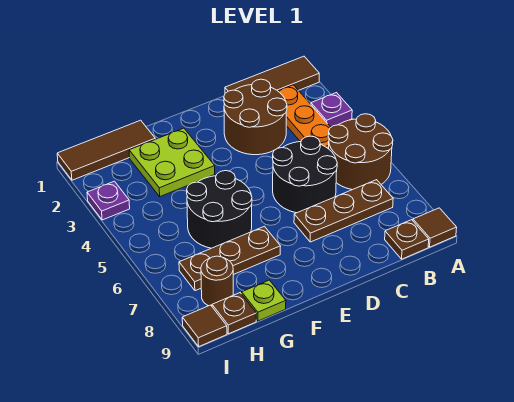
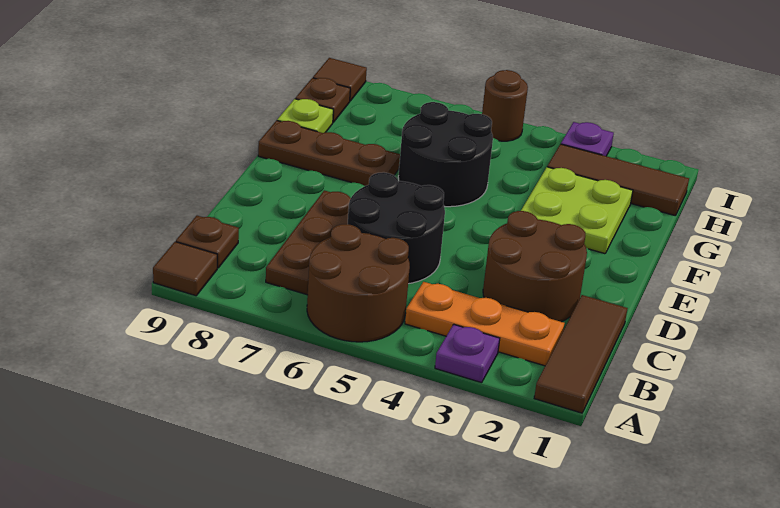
brown plate F7:H7 level 1 -> brown plate F7:F9 level 1
brown tile G1:I1 level 1 -> brown tile H1:H3 level 1
brown round brick H8 level 1 -> brown round brick I5 level 1

